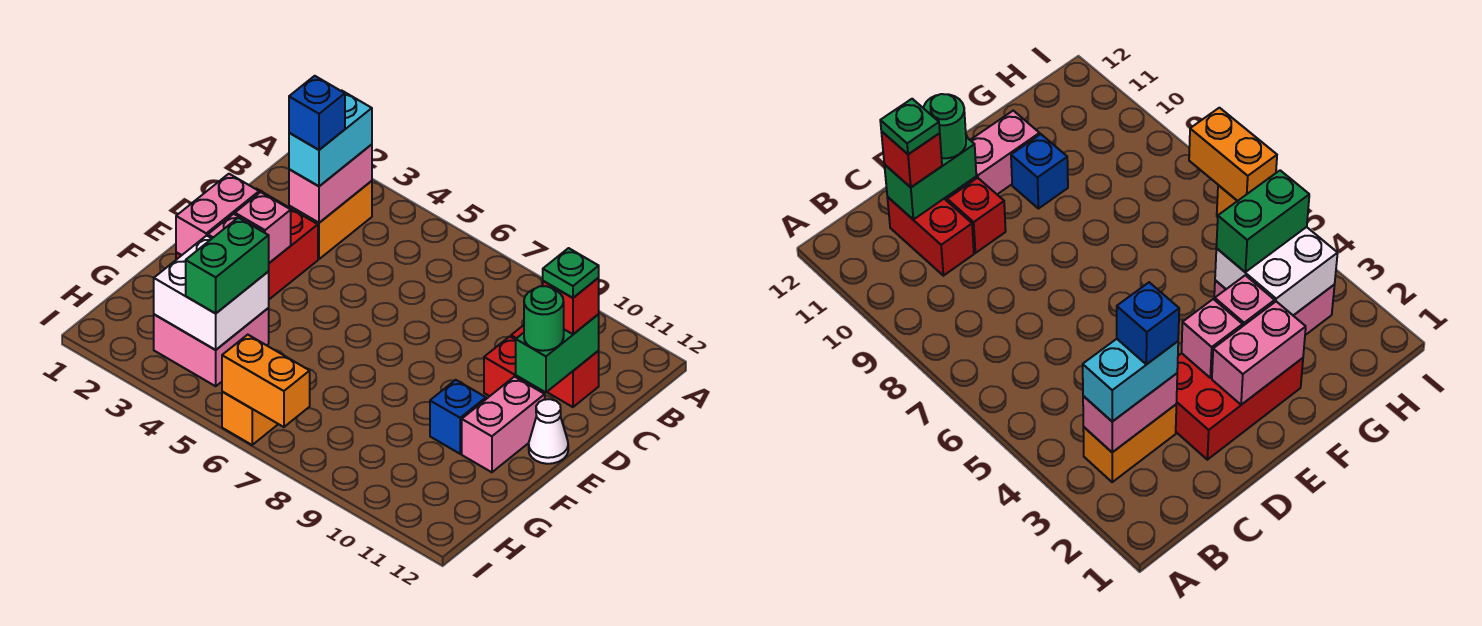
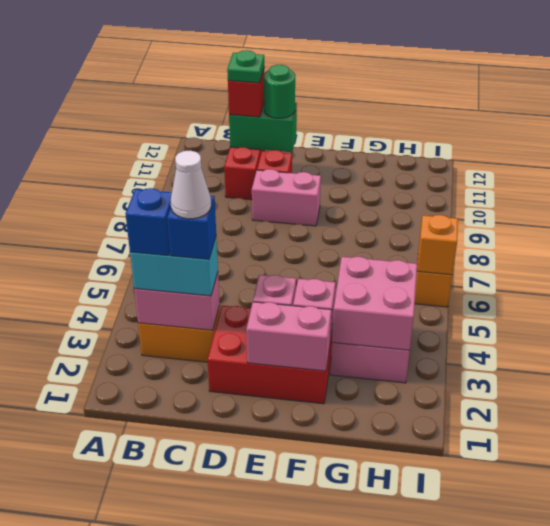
pink brick E11:F11 level 1 -> pink brick D9:E9 level 1
white cone E12 level 1 -> white cone C3 level 5
blue brick F10 level 1 -> blue brick B3 level 4
white brick G3:H4 level 2 -> pink brick G3:H4 level 2
green brick G4:H4 level 3 -> none
orange brick I6:I7 level 2 -> orange brick I6 level 2

